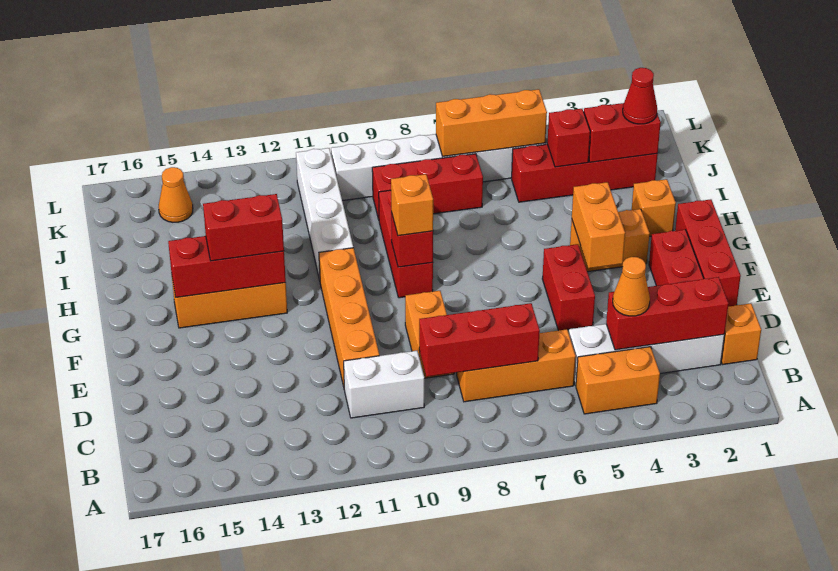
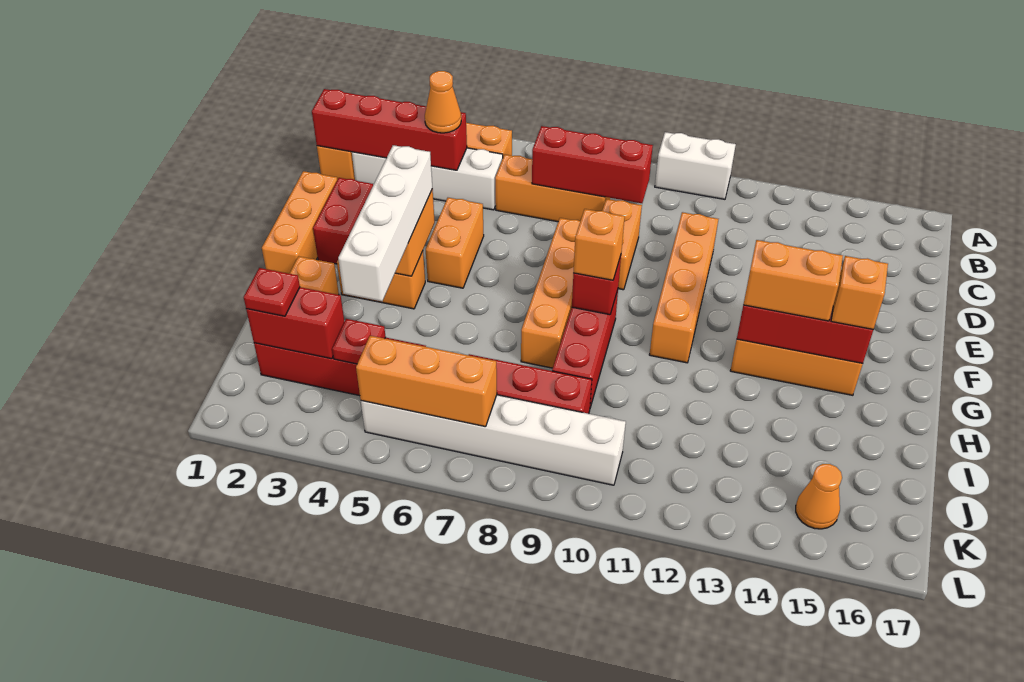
red brick C2:C4 level 2 -> red brick C1:C4 level 2
white brick C10:C11 level 1 -> white brick A10:A11 level 1
red brick E1:G1 level 1 -> orange brick E1:G1 level 1
red brick E5:F5 level 1 -> orange brick E5:F5 level 1
none -> orange brick E8:H8 level 1
red brick G13:G14 level 3 -> orange brick G13:G14 level 3
none -> orange brick G15 level 3
white brick H11:K11 level 1 -> white brick F4:I4 level 3
red cone J2 level 3 -> red plate J2 level 3
red brick J4 level 2 -> red plate J4 level 2

